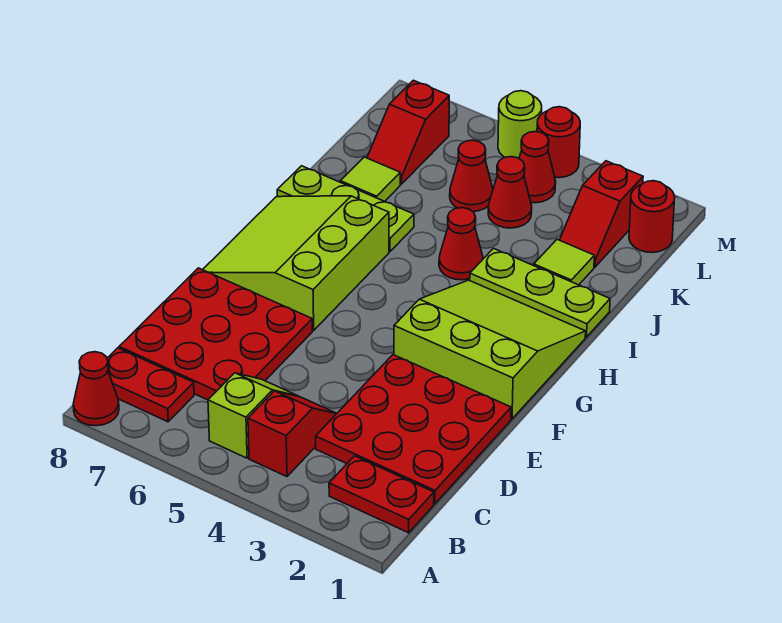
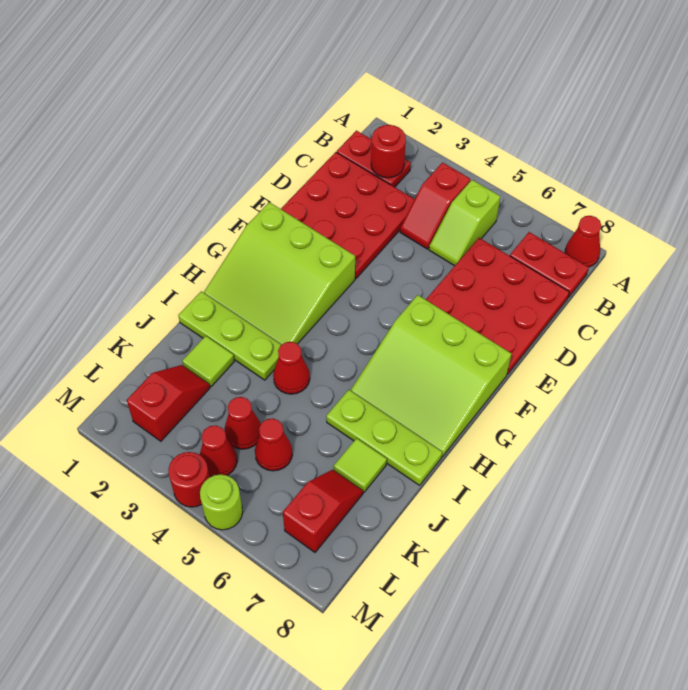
lime slope F6:H8 level 1 top 6 -> lime slope F6:H8 level 1 top F
red round brick L1 level 1 -> red round brick B2 level 2

